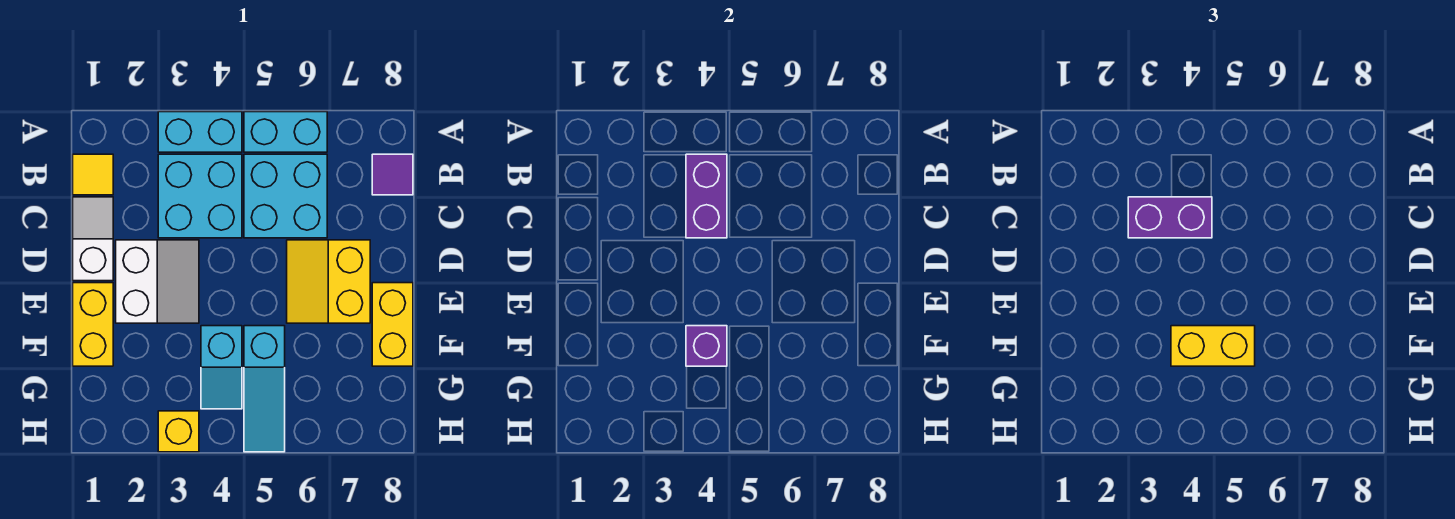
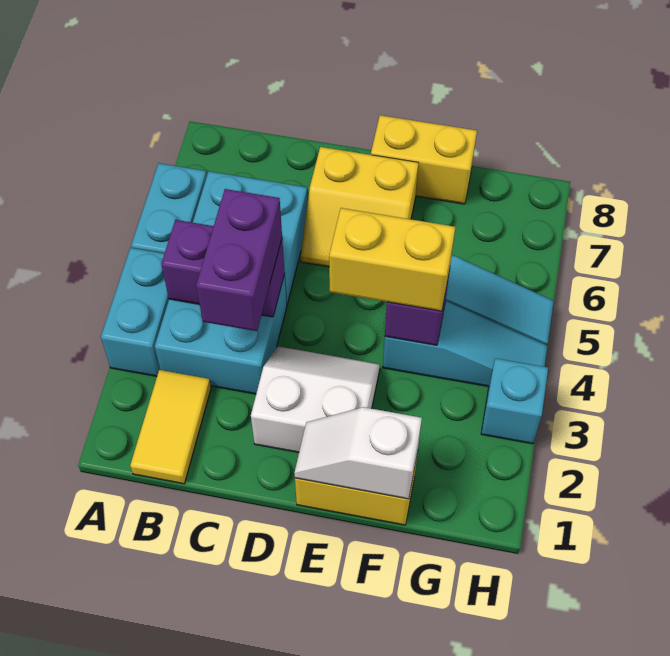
yellow tile B1 level 1 -> yellow tile B1:B2 level 1
purple tile B8 level 1 -> none
white slope C1:D1 level 1 top D -> white slope E1:F1 level 2 top F
cyan slope F4:G4 level 1 top F -> cyan slope F4:H4 level 1 top F
yellow brick F4:F5 level 3 -> yellow brick E4:F4 level 3
yellow brick H3 level 1 -> cyan brick H3 level 1

